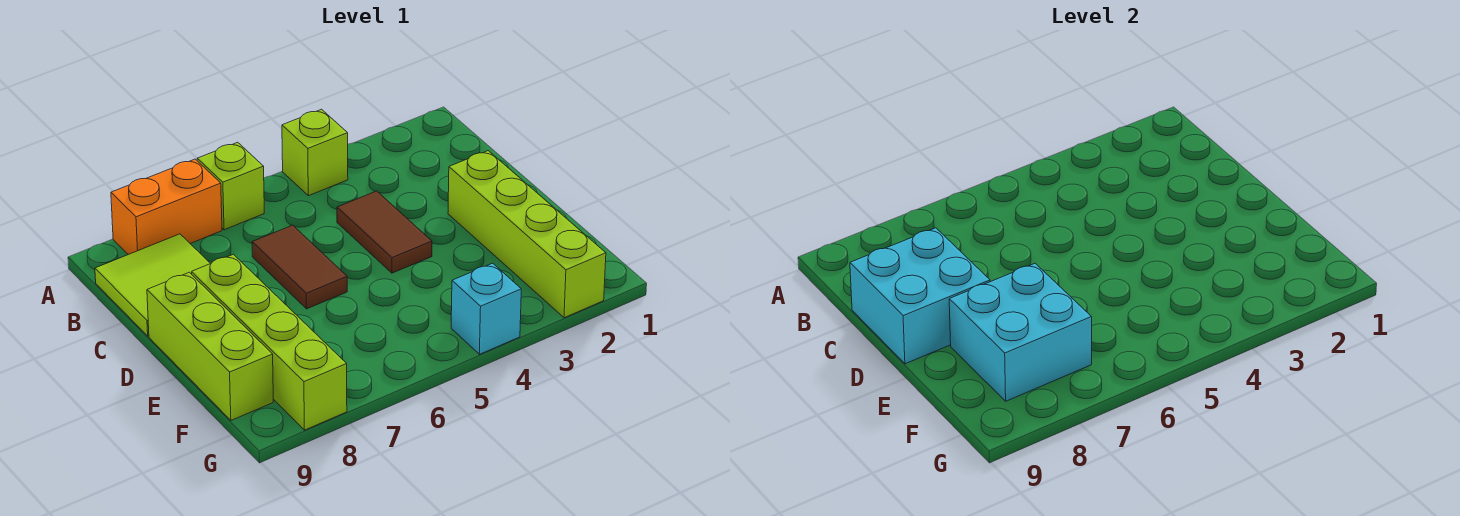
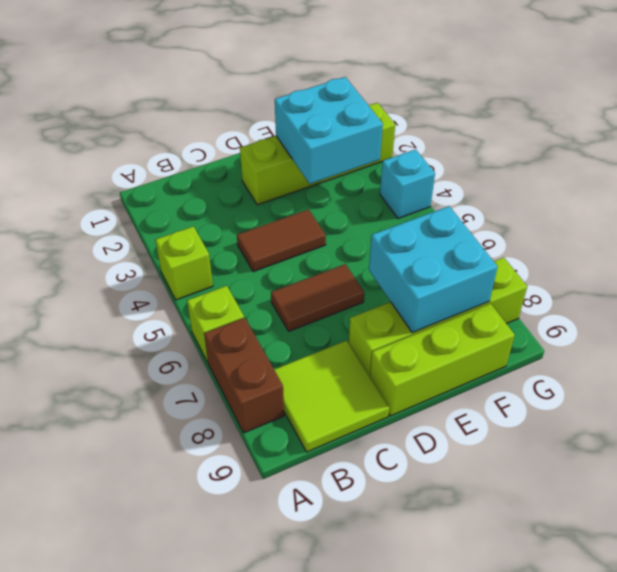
orange brick A7:A8 level 1 -> brown brick A7:A8 level 1
cyan brick C8:D9 level 2 -> cyan brick E2:F3 level 2

